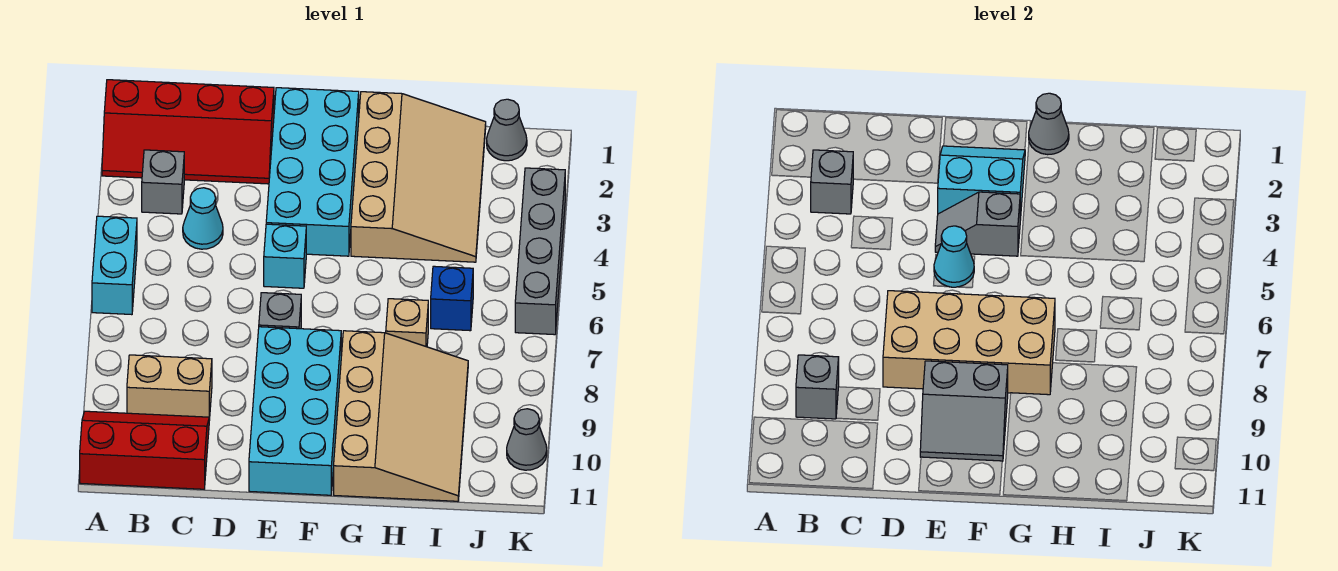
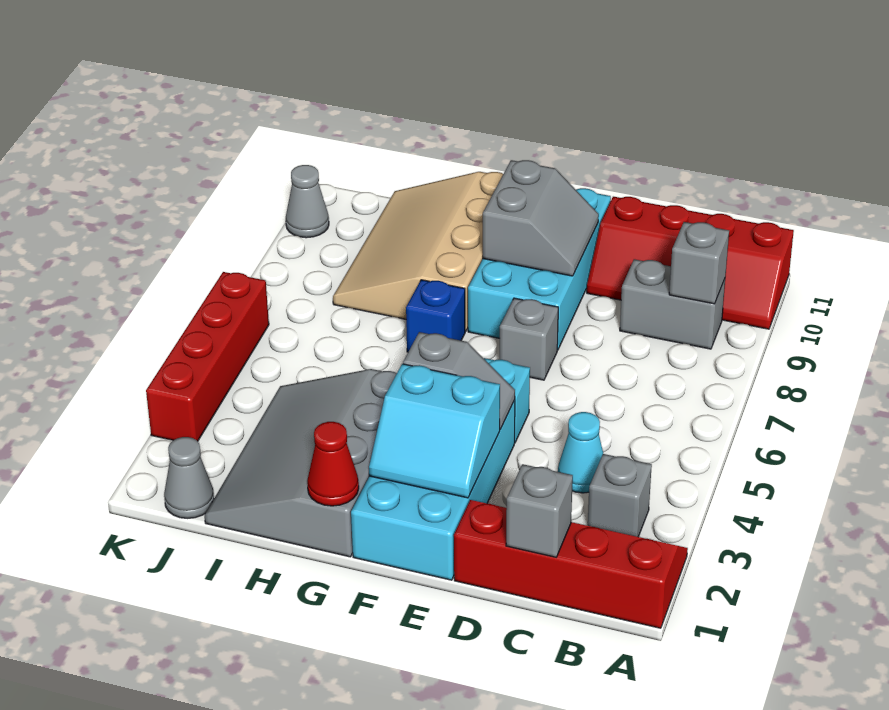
cyan brick A5:A6 level 1 -> none
red slope A10:C11 level 1 top 11 -> red slope A10:D11 level 1 top 11
grey brick B3 level 2 -> grey brick C1 level 2
tan brick B9:C9 level 1 -> grey brick B9:C9 level 1
tan brick D7:G8 level 2 -> none
cyan cone E5 level 2 -> none
grey slope E9:F10 level 2 top 9 -> grey slope E9:F10 level 2 top F
tan slope G1:I4 level 1 top G -> grey slope G1:I4 level 1 top G
grey cone G1 level 2 -> red cone G1 level 2
tan brick H7 level 1 -> none
blue brick I6 level 1 -> blue brick G7 level 1
grey brick K3:K6 level 1 -> red brick K3:K6 level 1

